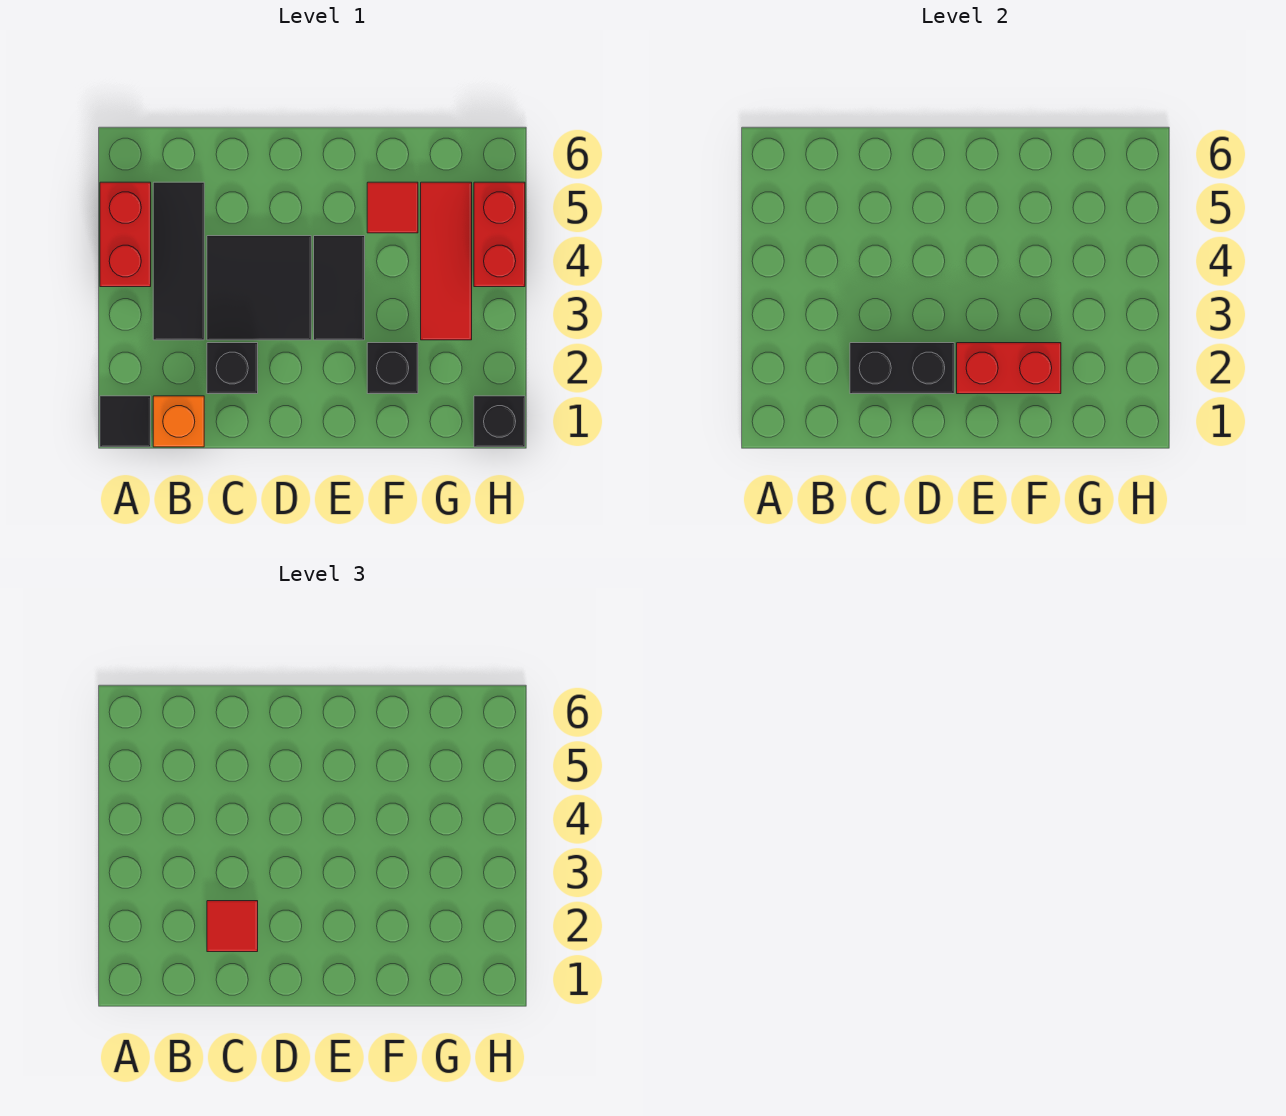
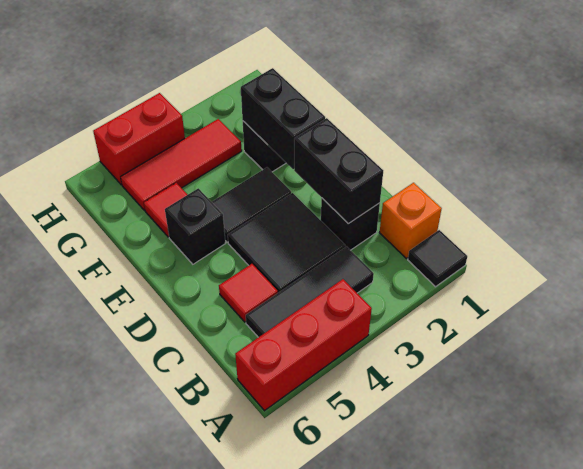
red brick A4:A5 level 1 -> red brick A4:A6 level 1
red tile C2 level 3 -> red tile C5 level 1
red brick E2:F2 level 2 -> black brick E2:F2 level 2
black brick H1 level 1 -> black brick E5 level 1

